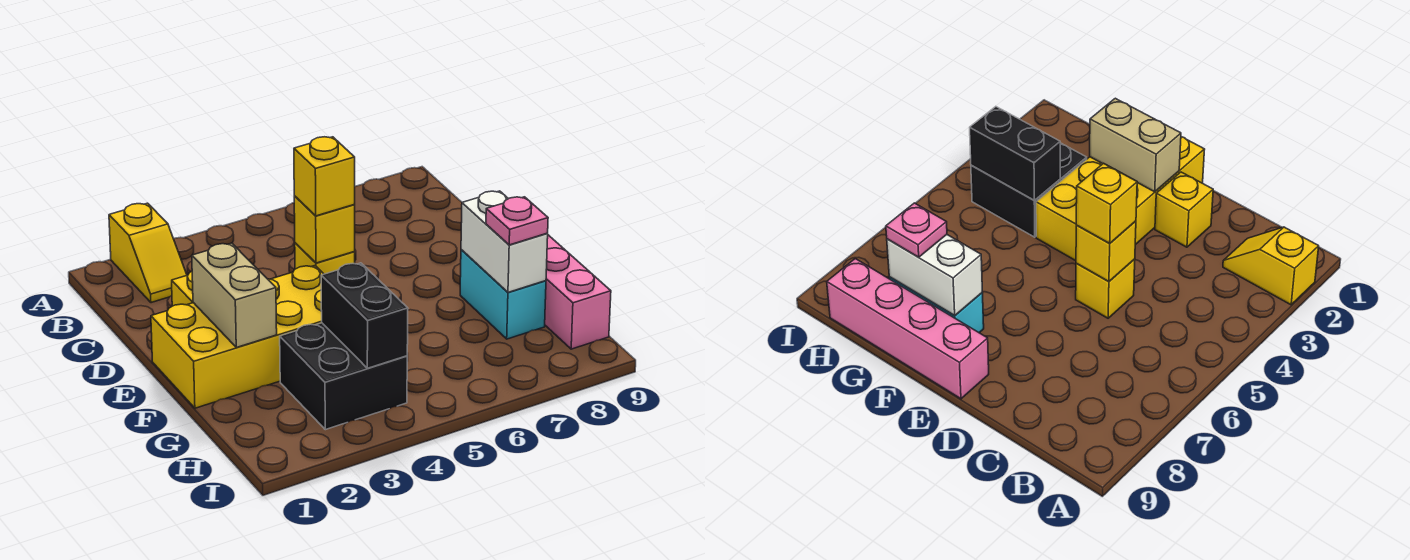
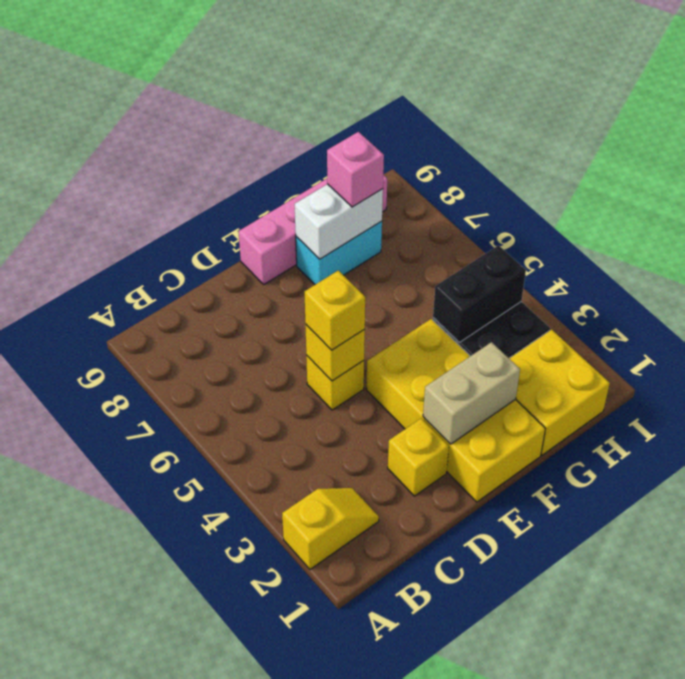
none -> yellow brick G1:H2 level 1
pink plate G8 level 3 -> pink brick G8 level 3

